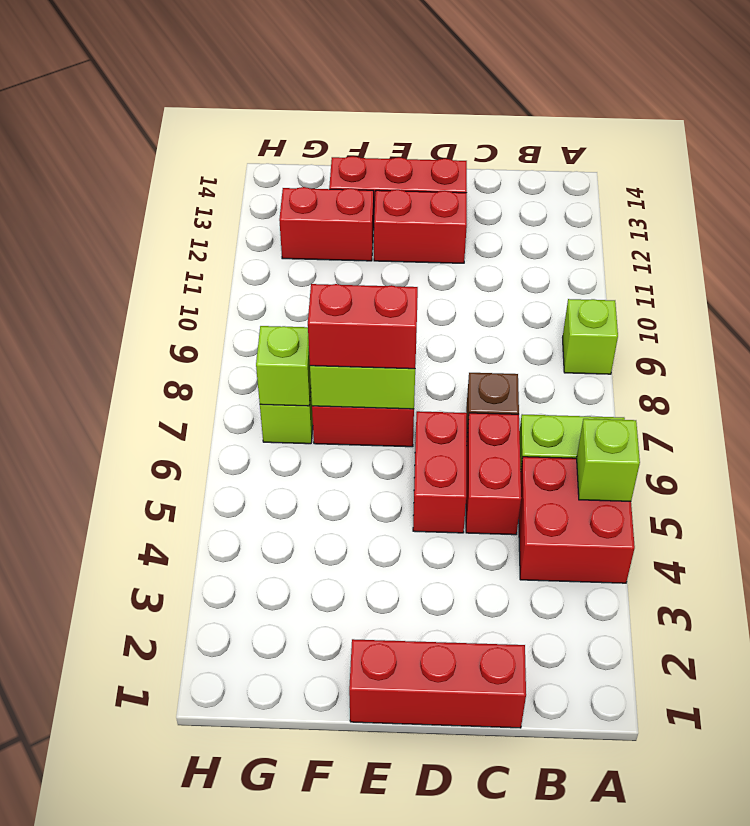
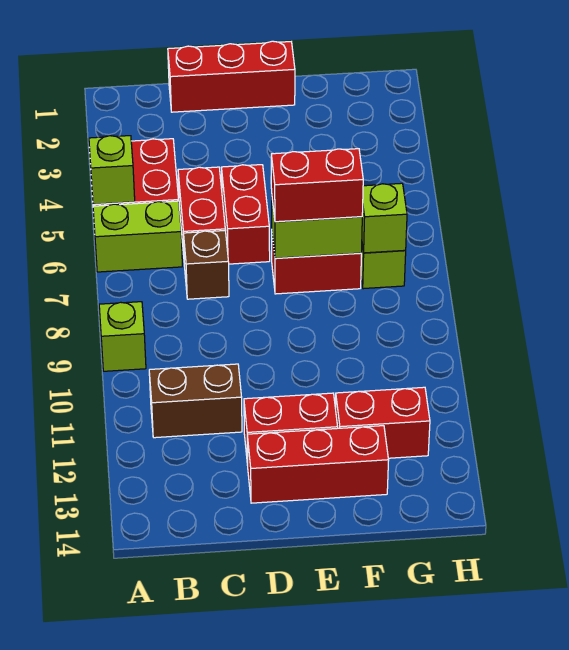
none -> brown brick B11:C11 level 1

